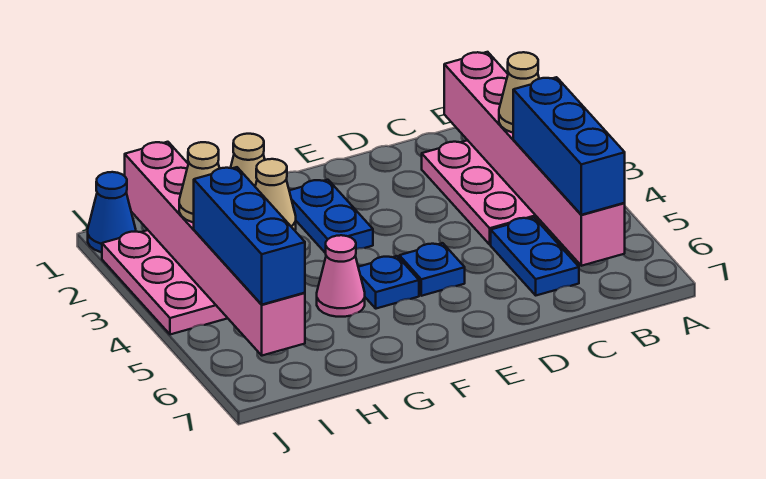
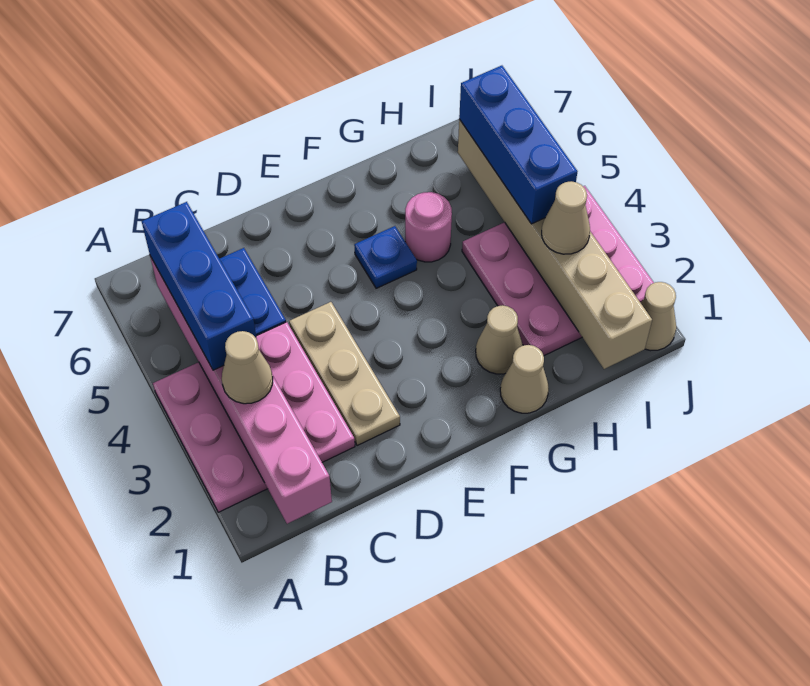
none -> tan plate D2:D4 level 1
blue plate E5 level 1 -> none
blue plate F2:F3 level 1 -> none
pink cone G5 level 1 -> pink round brick G5 level 1
pink brick I1:I6 level 2 -> tan brick I1:I6 level 2
blue cone J1 level 1 -> tan cone J1 level 1

